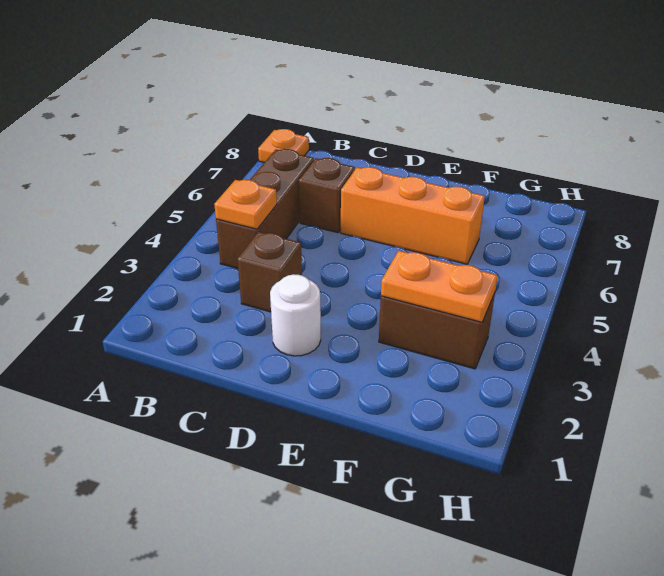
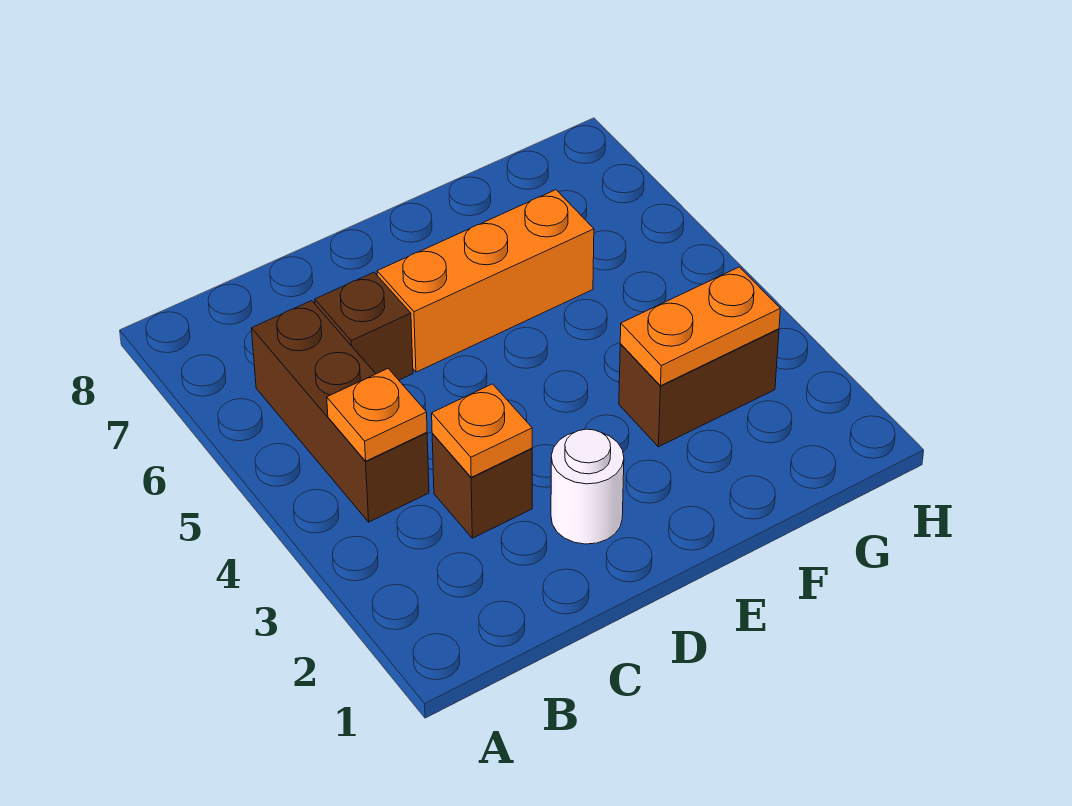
orange plate A8 level 1 -> orange plate C3 level 2

